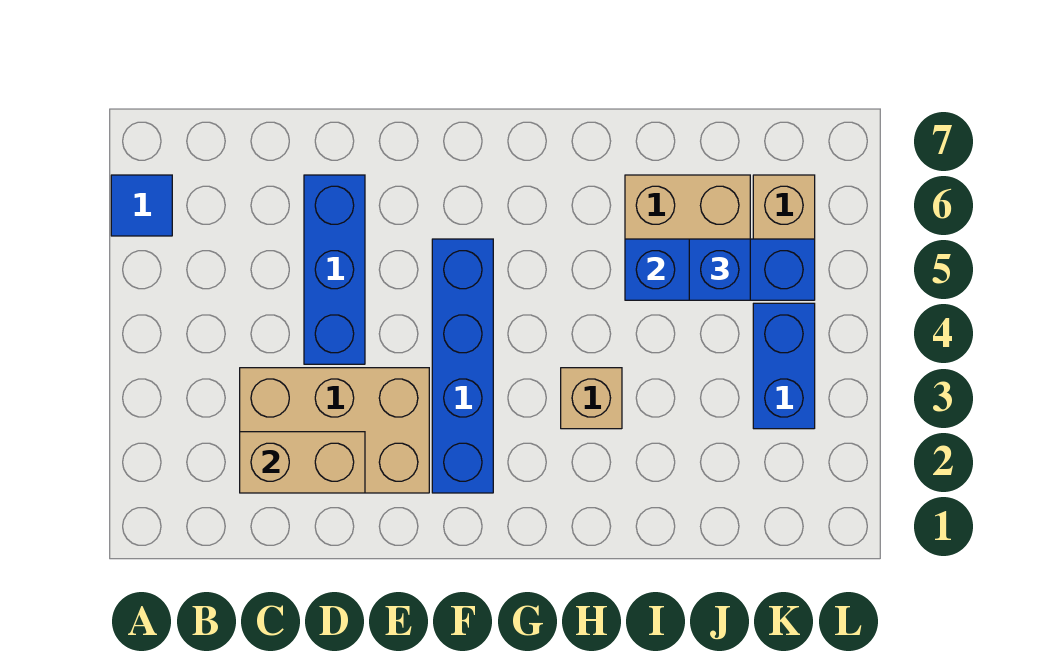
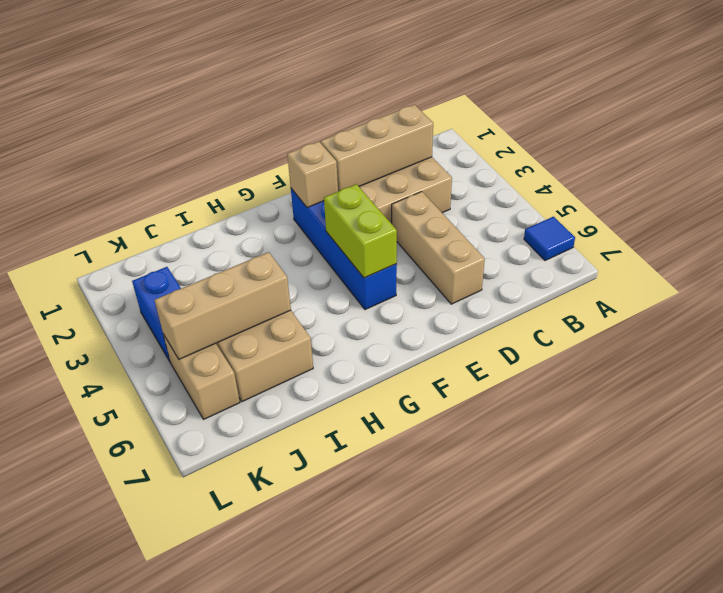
tan brick C2:D2 level 2 -> tan brick C2:E2 level 2
blue brick D4:D6 level 1 -> tan brick D4:D6 level 1
none -> lime brick F4:F5 level 2
tan brick H3 level 1 -> tan brick F2 level 2
blue brick I5:K5 level 2 -> tan brick I5:K5 level 2
blue brick J5 level 3 -> none

